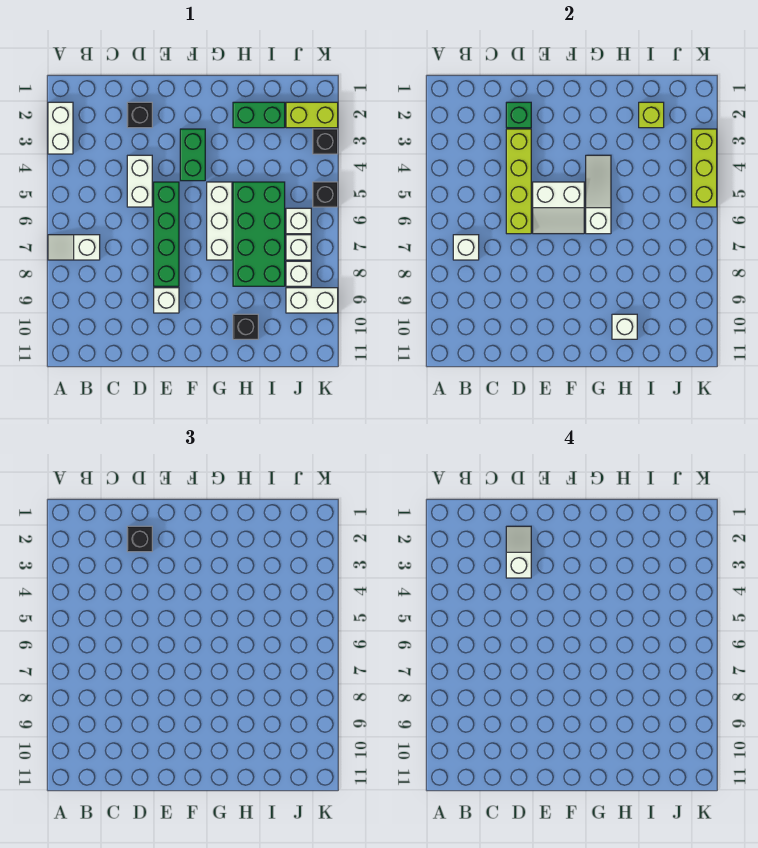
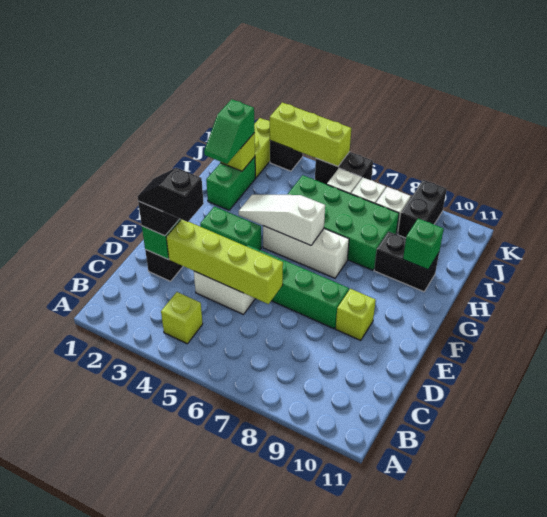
white brick A2:A3 level 1 -> none
white slope A7:B7 level 1 top B -> none
none -> lime brick B4 level 1
white brick B7 level 2 -> none
white slope D2:D3 level 4 top 3 -> black slope D2:D3 level 4 top 3
white slope E5:F6 level 2 top 5 -> none
white brick E9 level 1 -> lime brick E9 level 1
none -> green slope H2:I2 level 3 top I
black brick H10 level 1 -> black brick H9:H10 level 1
white brick H10 level 2 -> green brick H10 level 2
white brick J9:K9 level 1 -> black brick J9:K9 level 1
black brick K5 level 1 -> black brick K5:K6 level 1

